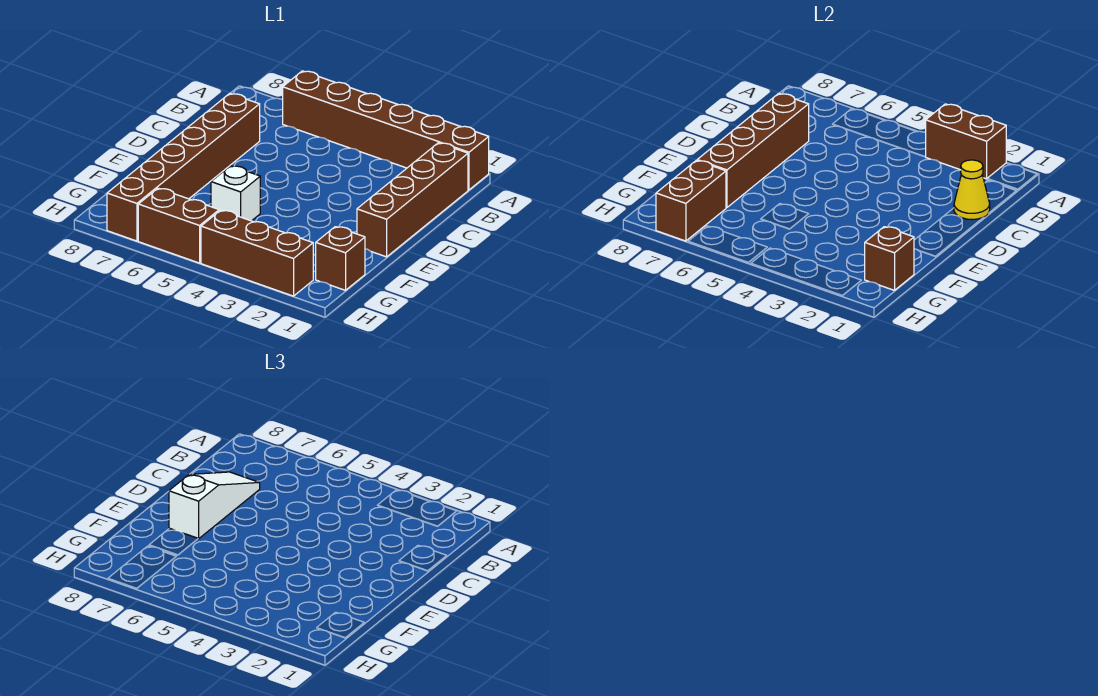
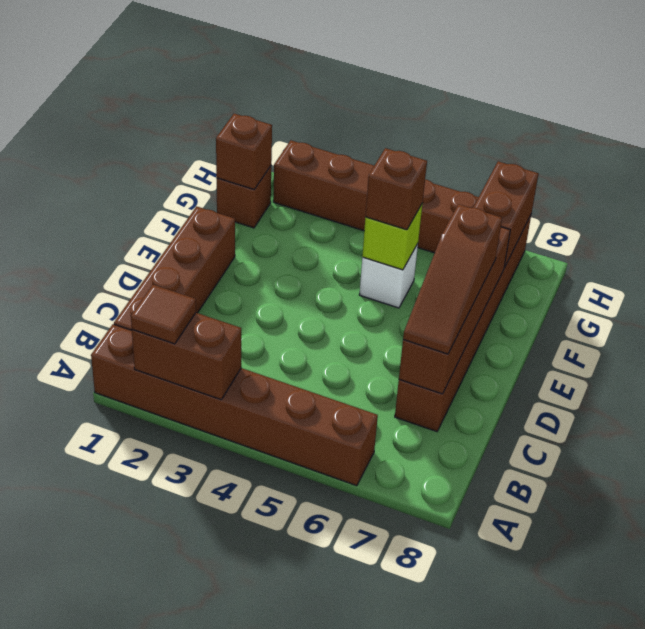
none -> brown tile A2 level 3
yellow cone C1 level 2 -> none
white slope C7:E7 level 3 top E -> brown slope C7:E7 level 3 top E
none -> lime brick F5 level 2
none -> brown brick F5 level 3

